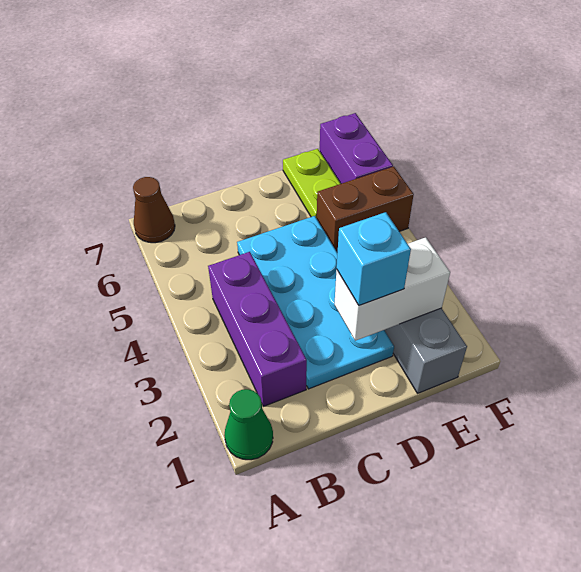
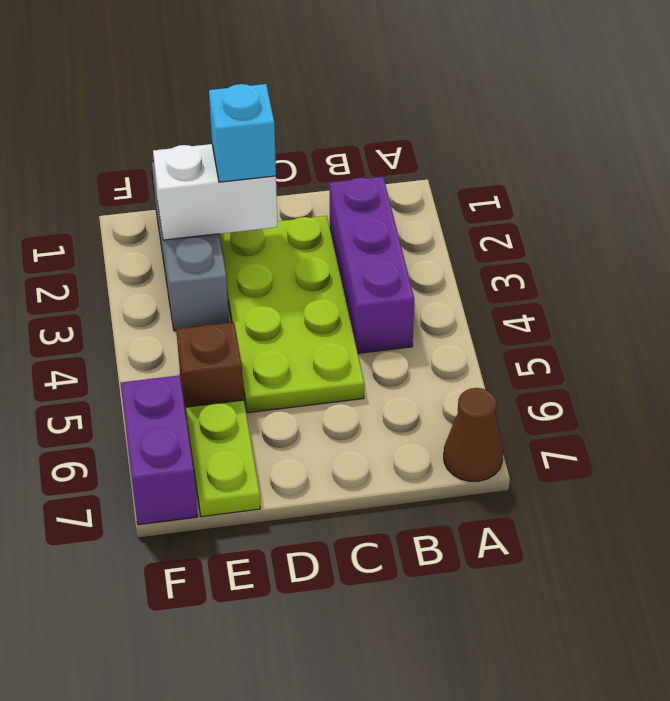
green cone A1 level 1 -> none
cyan plate C2:D5 level 1 -> lime plate C2:D5 level 1
brown brick E5:F5 level 1 -> brown brick E5 level 1

